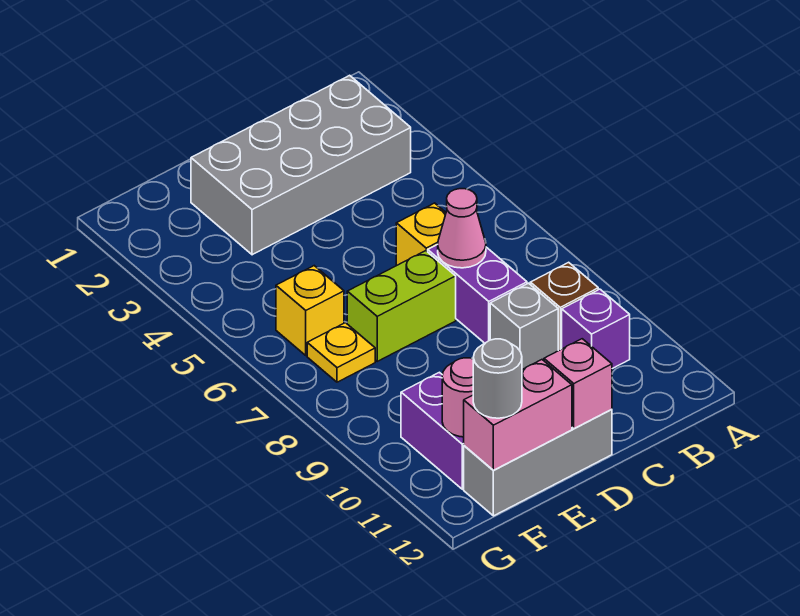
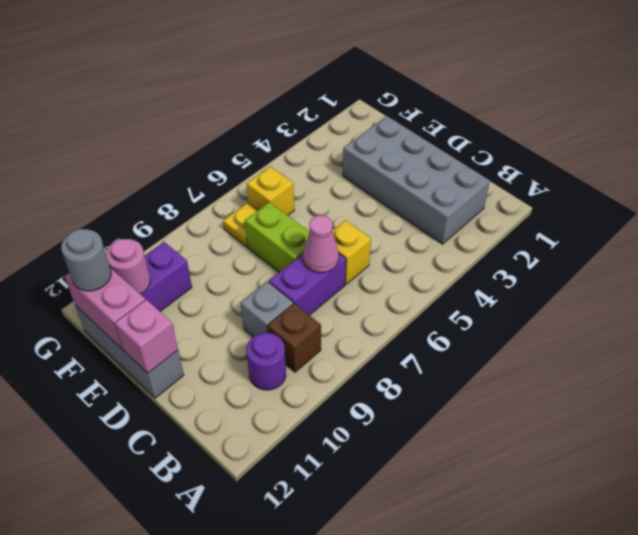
purple brick B10 level 1 -> purple round brick B10 level 1

